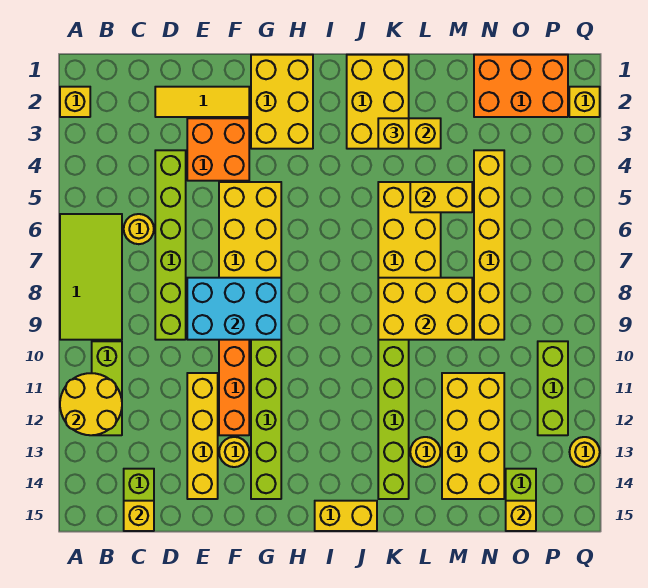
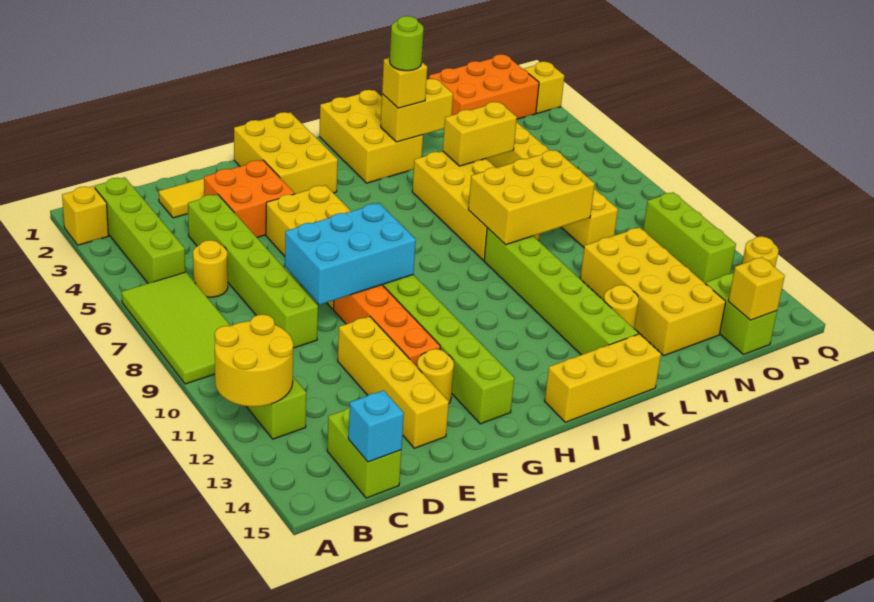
none -> lime brick B2:B5 level 1
yellow brick C15 level 2 -> cyan brick C15 level 2
yellow brick I15:J15 level 1 -> yellow brick I15:K15 level 1
none -> lime round brick K3 level 4

